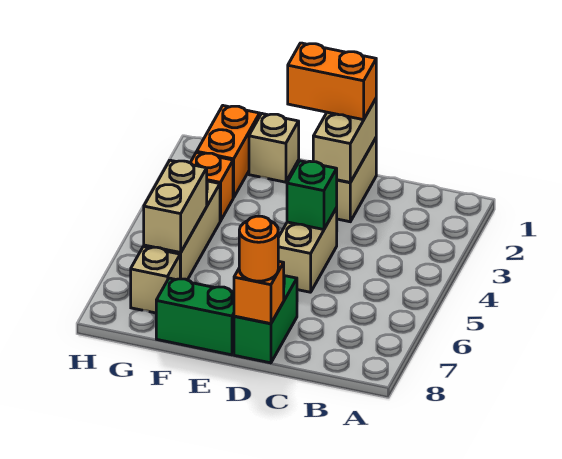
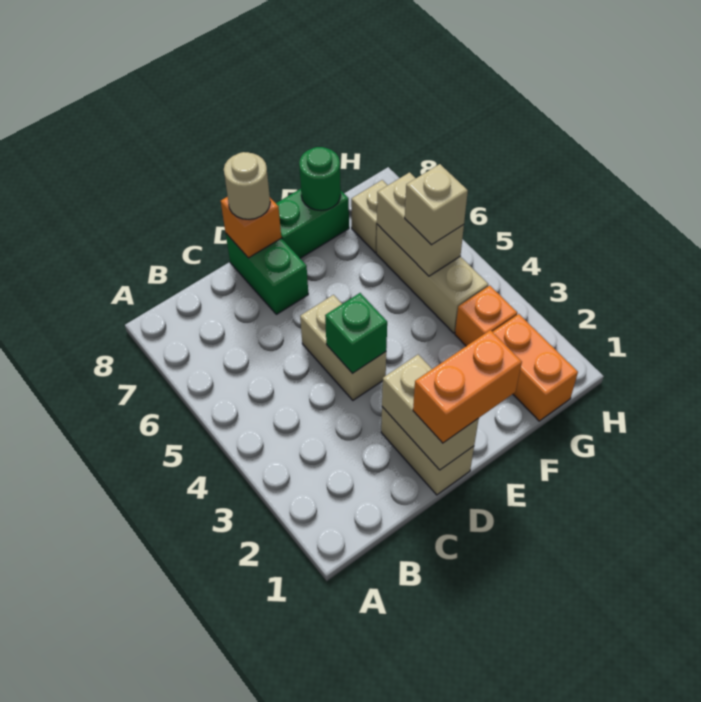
orange round brick D8 level 3 -> tan round brick D8 level 3
tan brick F1 level 1 -> tan brick G5 level 3
none -> green round brick F8 level 2

